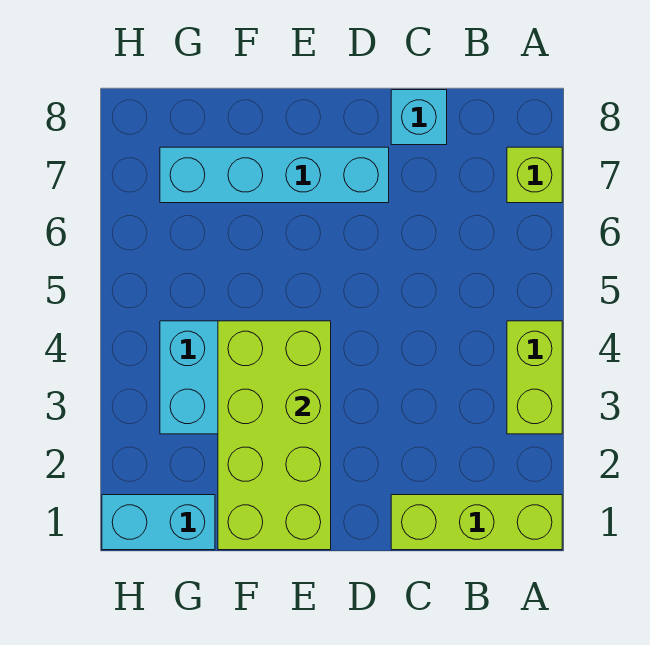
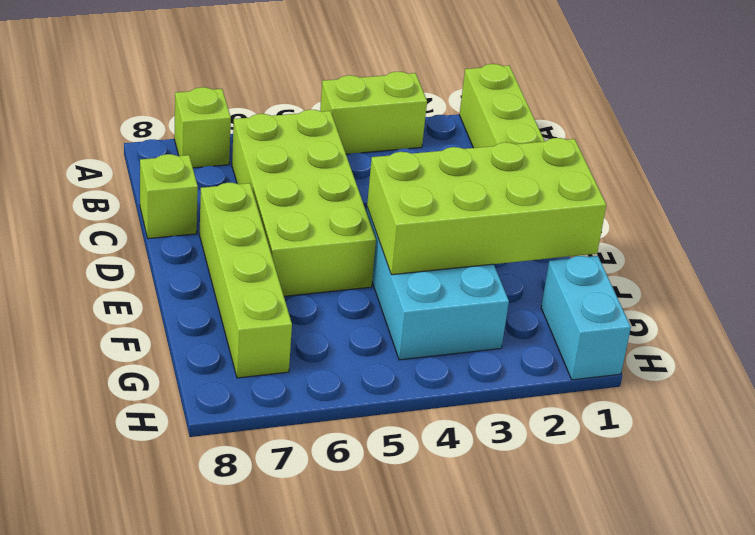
none -> lime brick B5:E6 level 1
cyan brick C8 level 1 -> lime brick C8 level 1
cyan brick D7:G7 level 1 -> lime brick D7:G7 level 1

